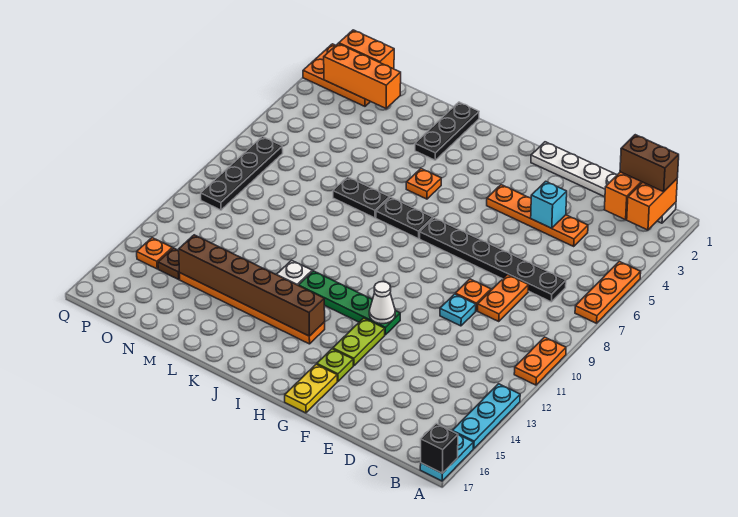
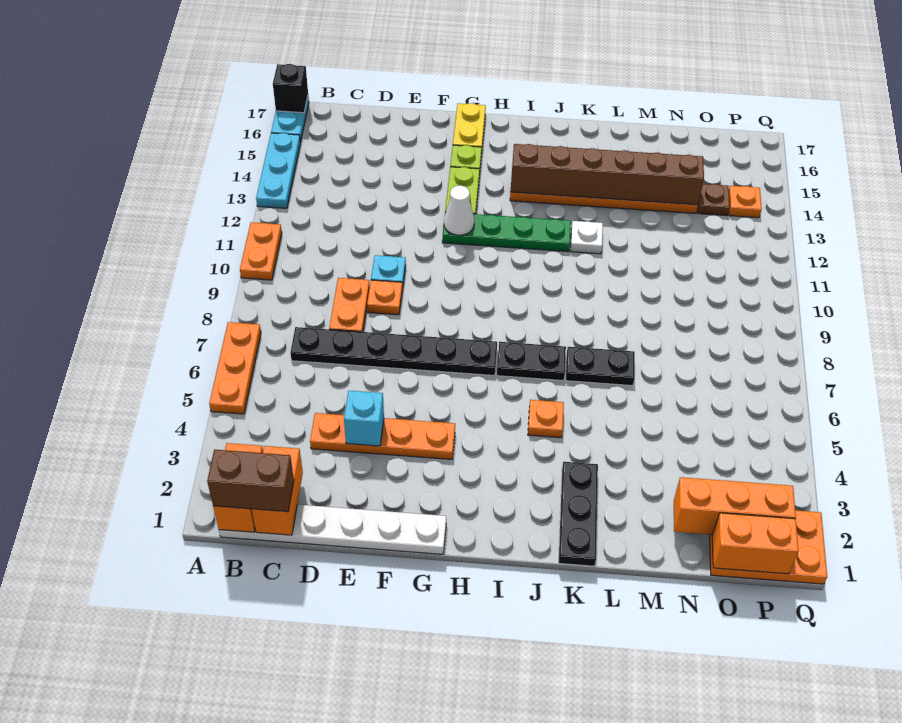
black plate P7:P10 level 1 -> none

